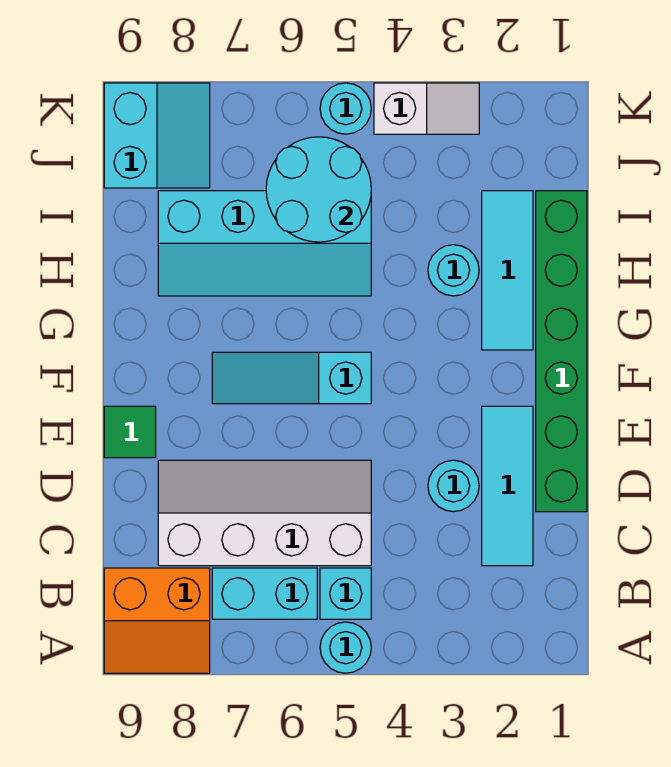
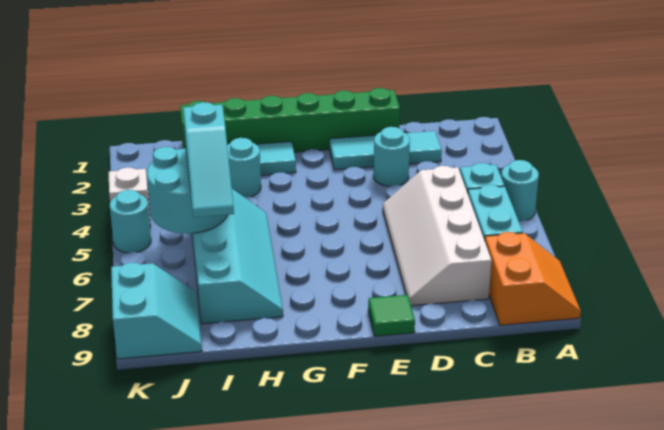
cyan slope F5:F7 level 1 top 5 -> cyan slope I5:I7 level 3 top 5
cyan slope J8:K9 level 1 top 9 -> cyan slope J8:K9 level 1 top K

